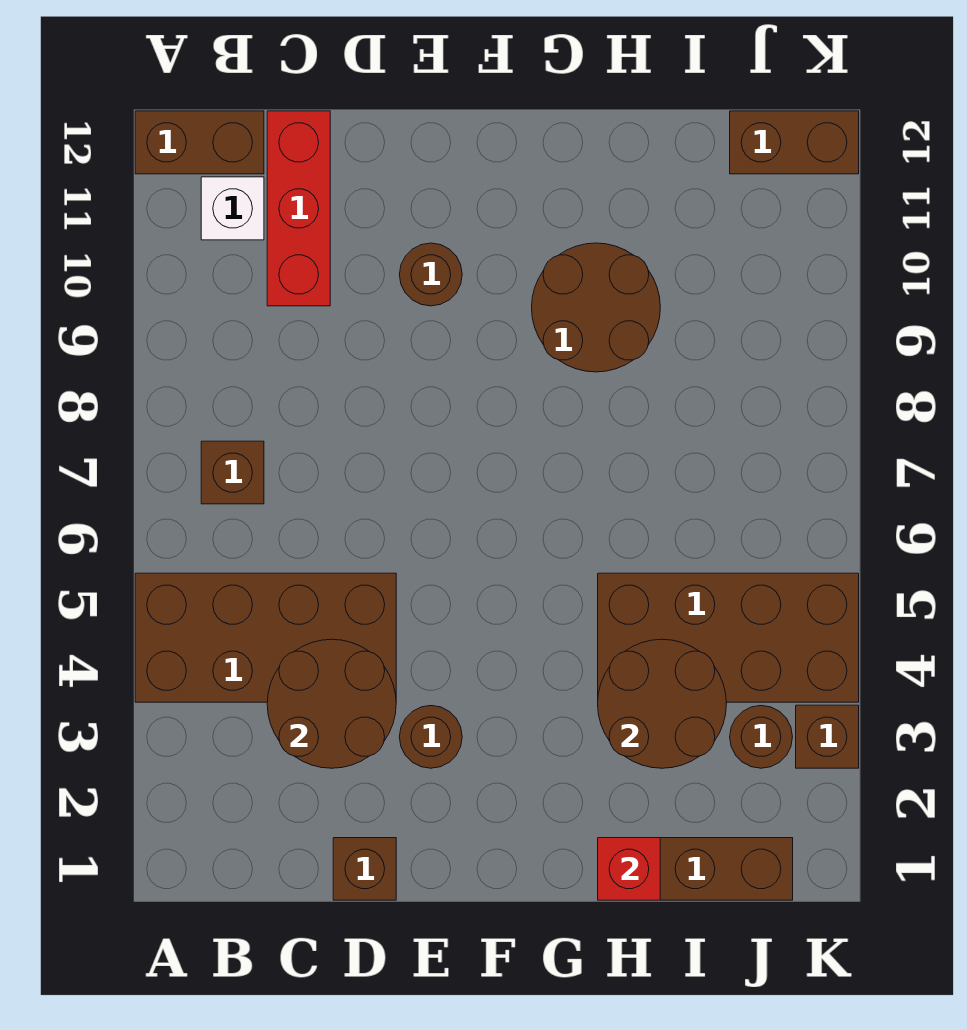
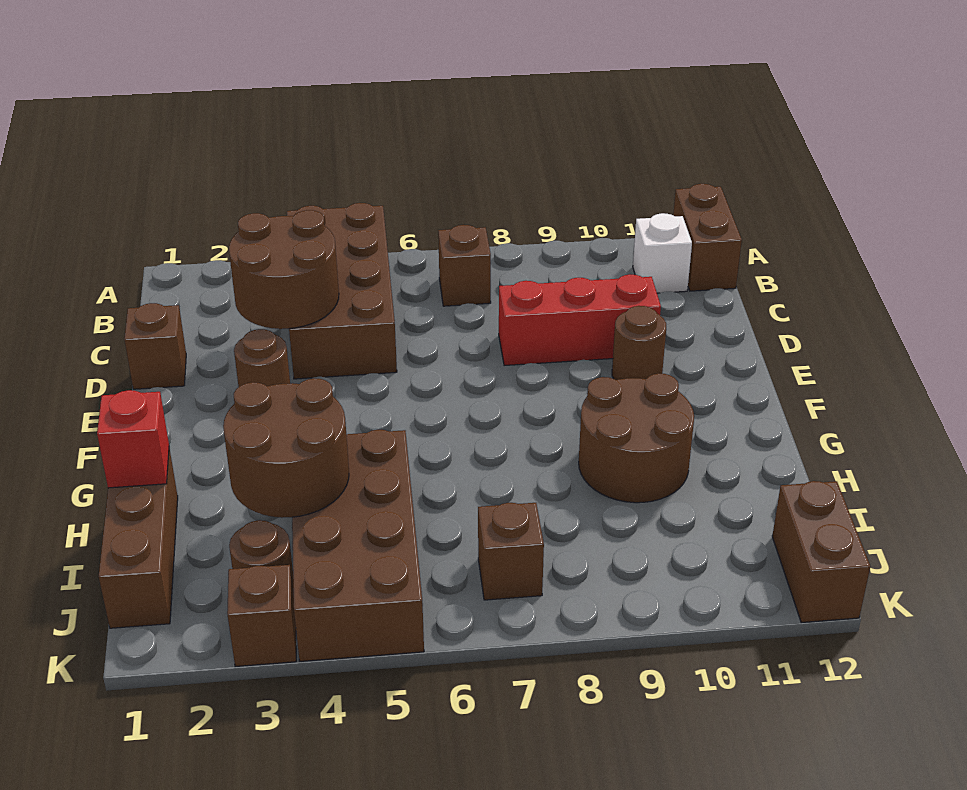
red brick C10:C12 level 1 -> red brick D8:D10 level 1
none -> brown brick J7 level 1

